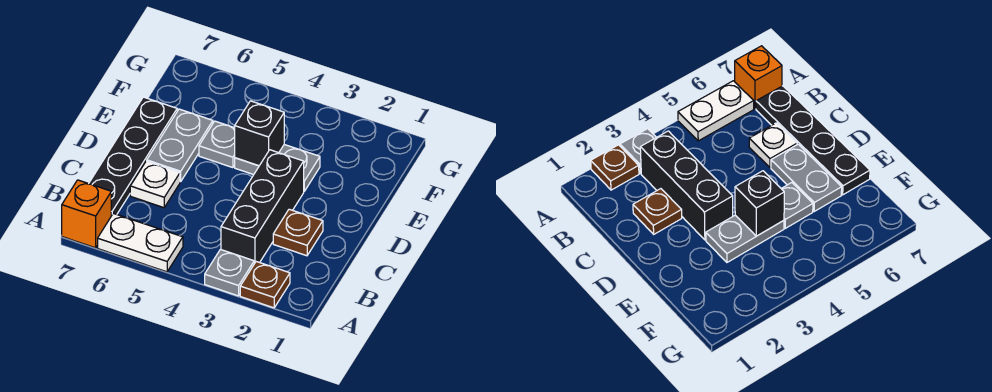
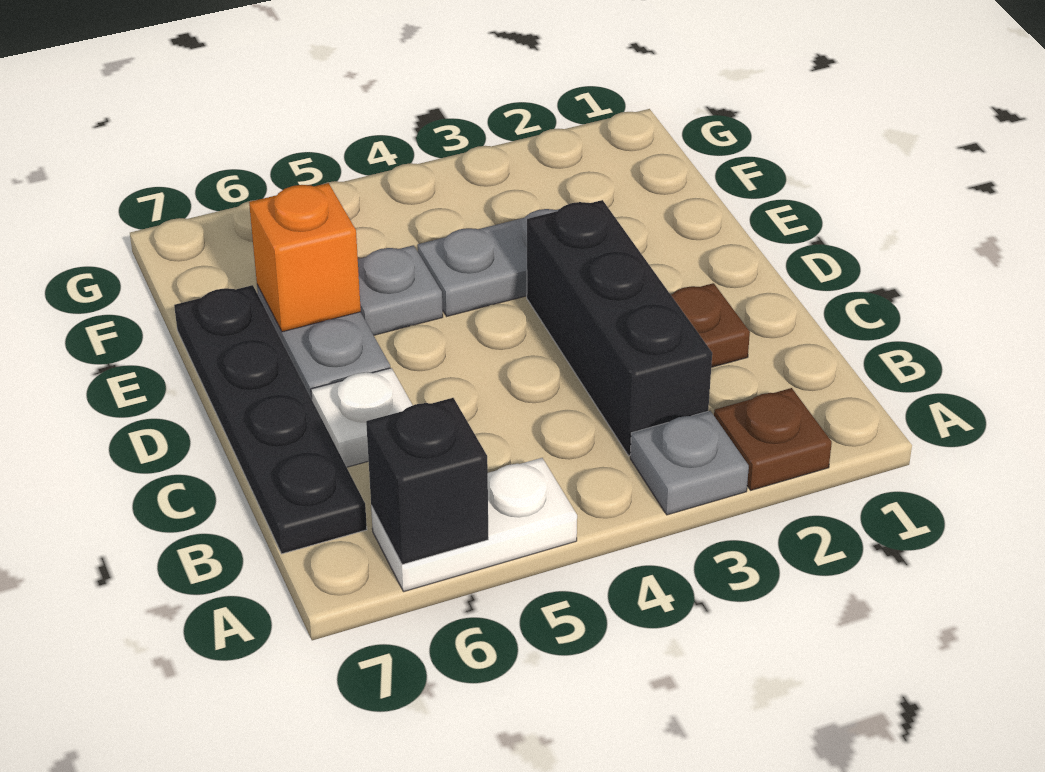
orange brick A7 level 1 -> orange brick E6 level 2
black brick E4 level 2 -> black brick A6 level 2

